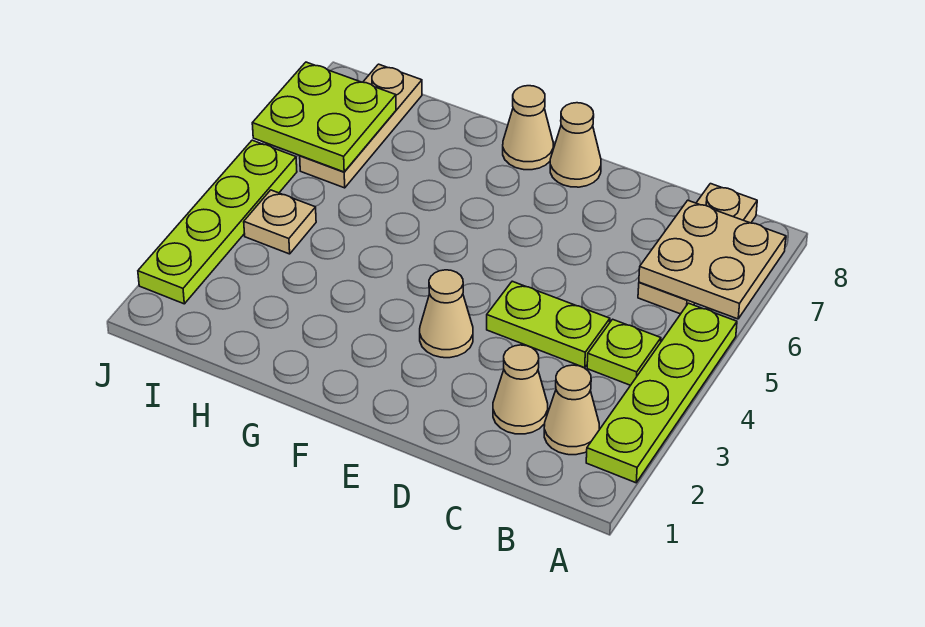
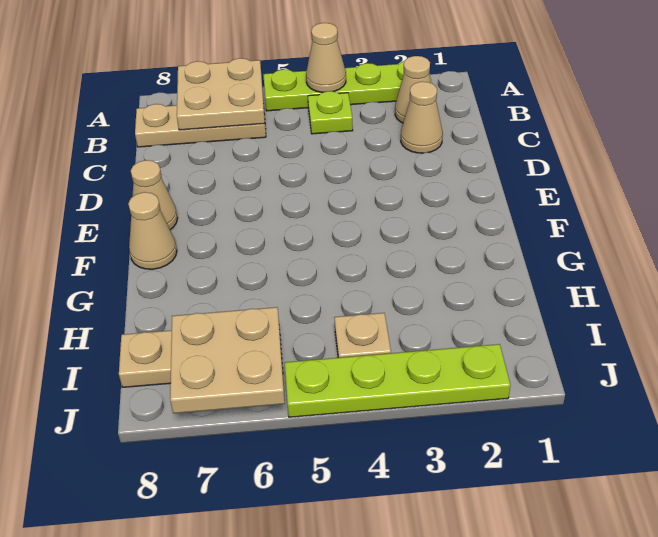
lime plate C4:D4 level 1 -> none
tan cone E3 level 1 -> tan cone A4 level 2
lime plate I6:J7 level 2 -> tan plate I6:J7 level 2

